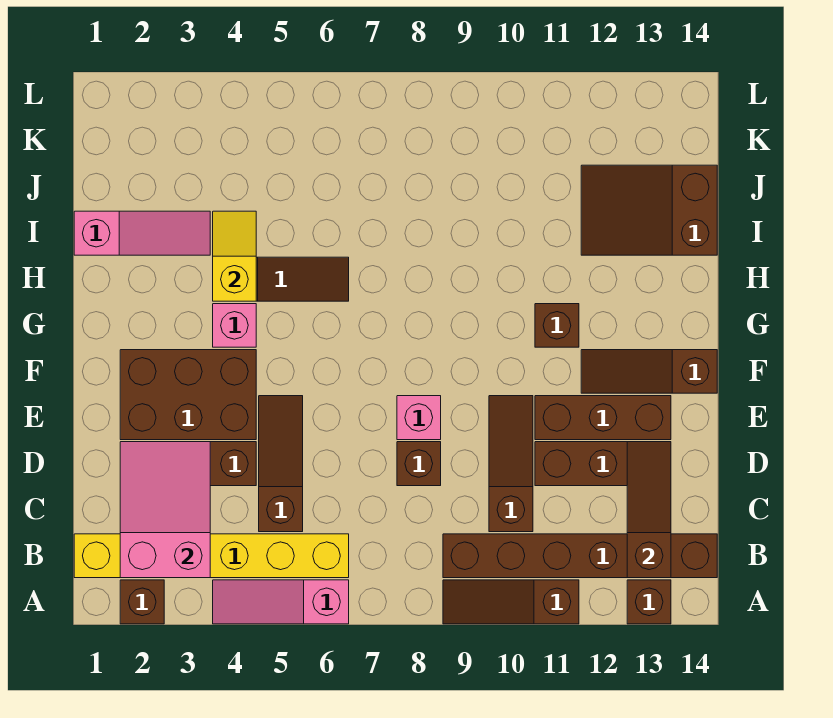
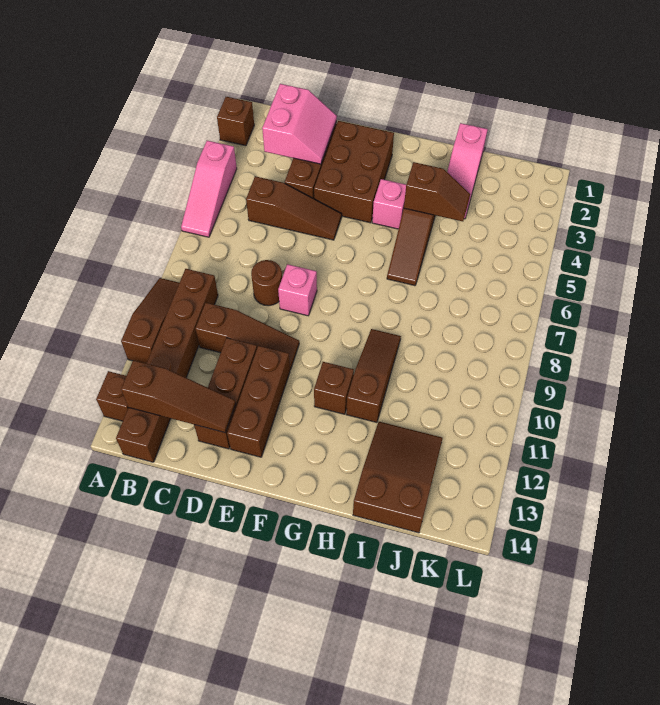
pink slope A4:A6 level 1 top 6 -> pink slope A4:A6 level 1 top 4
yellow brick B1:B6 level 1 -> none
pink slope B2:D3 level 2 top B -> pink slope C2:D3 level 2 top C
brown brick D8 level 1 -> brown round brick D8 level 1
brown slope F12:F14 level 1 top 14 -> brown slope H9:H11 level 1 top 11
yellow slope H4:I4 level 2 top H -> brown slope H4:I4 level 2 top H

